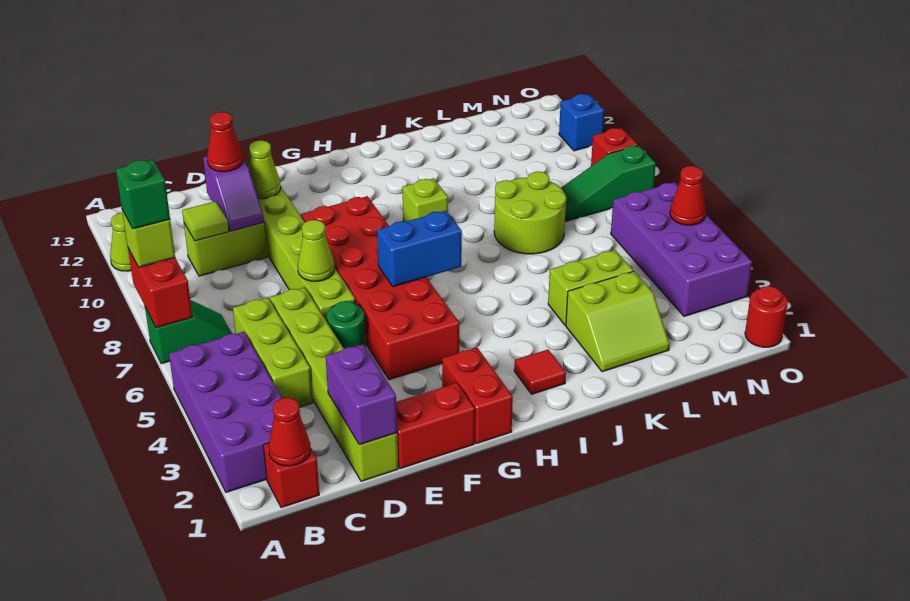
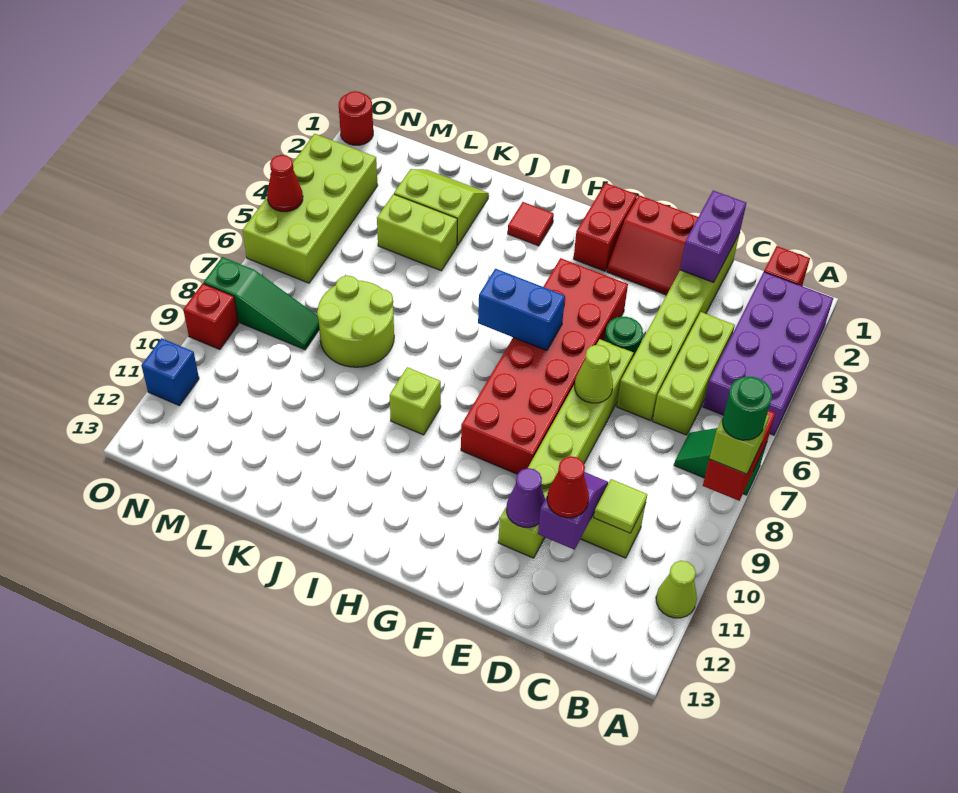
green brick A8 level 4 -> green round brick A8 level 4
red cone B1 level 2 -> none
lime cone E11 level 2 -> purple cone E11 level 2
purple brick N3:O6 level 1 -> lime brick N3:O6 level 1

